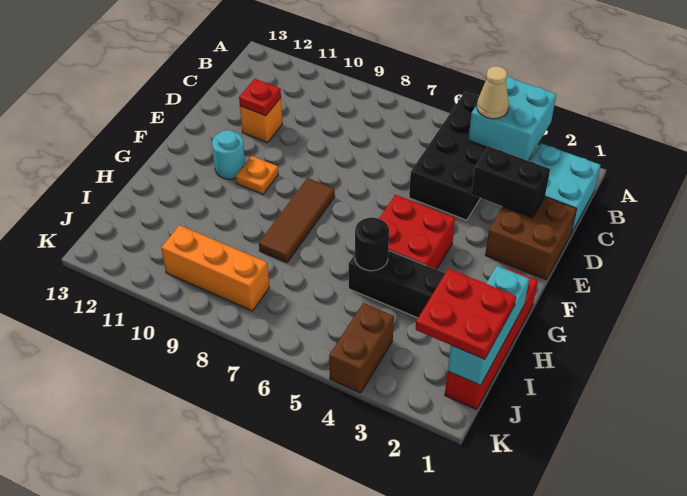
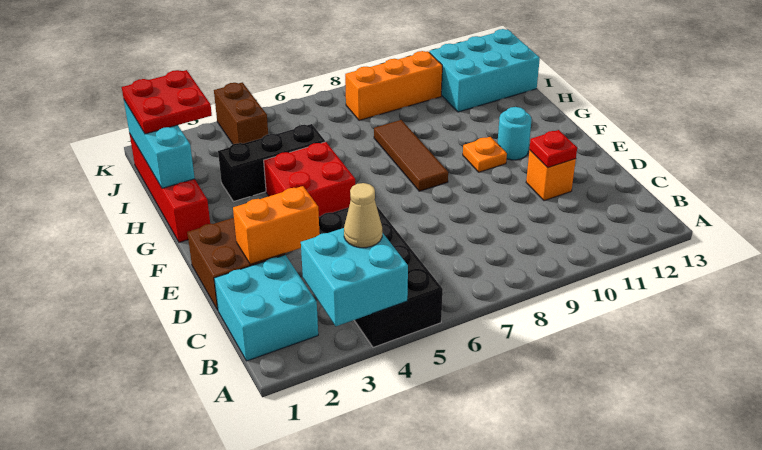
black brick D2:D3 level 2 -> orange brick D2:D3 level 2
black round brick H5 level 2 -> none
none -> cyan brick I11:J13 level 1

